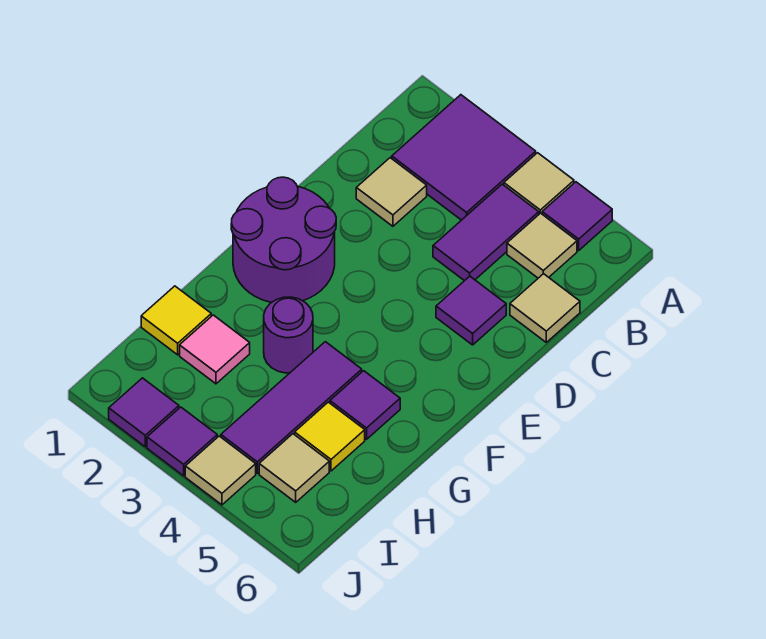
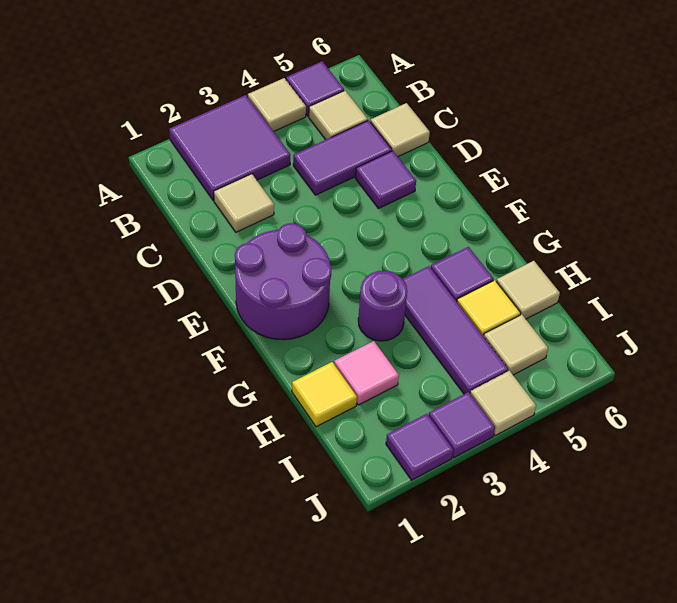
purple tile B4:C4 level 1 -> purple tile C4:C5 level 1
none -> tan tile H6 level 1

